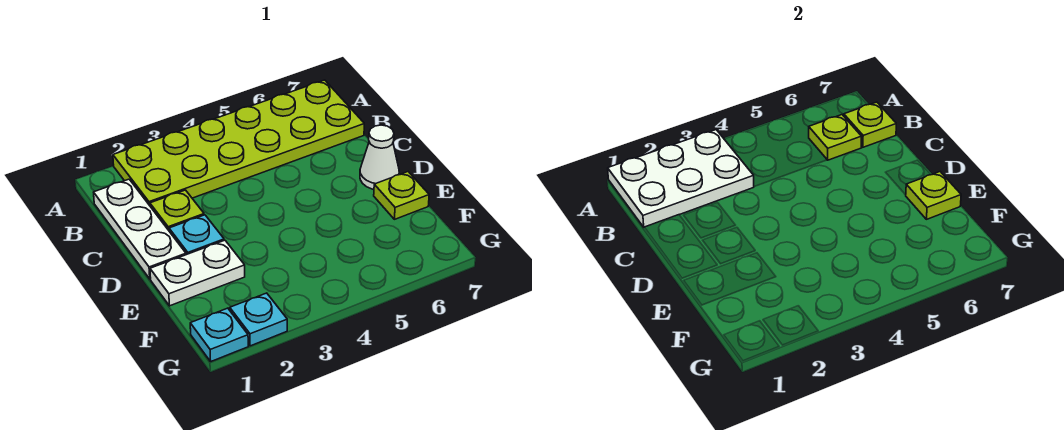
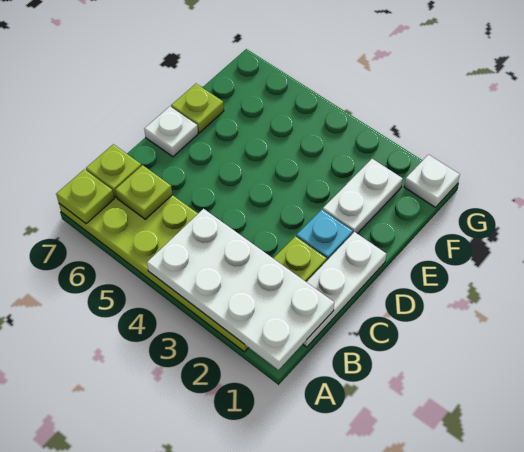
white plate A1:B3 level 2 -> white plate A1:B4 level 2
white cone D7 level 1 -> white plate D7 level 1
white plate E1:E2 level 1 -> white plate E2:F2 level 1
lime plate E7 level 2 -> lime plate A7 level 2
cyan plate G1 level 1 -> white plate G1 level 1
cyan plate G2 level 1 -> none

